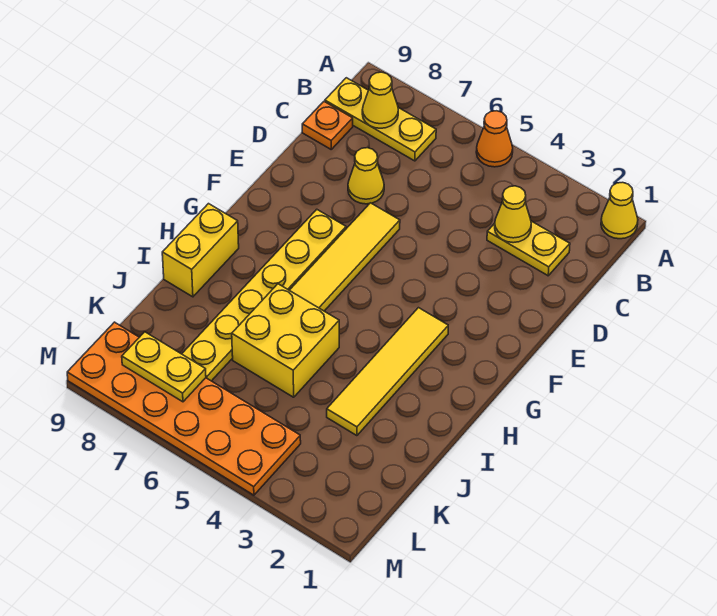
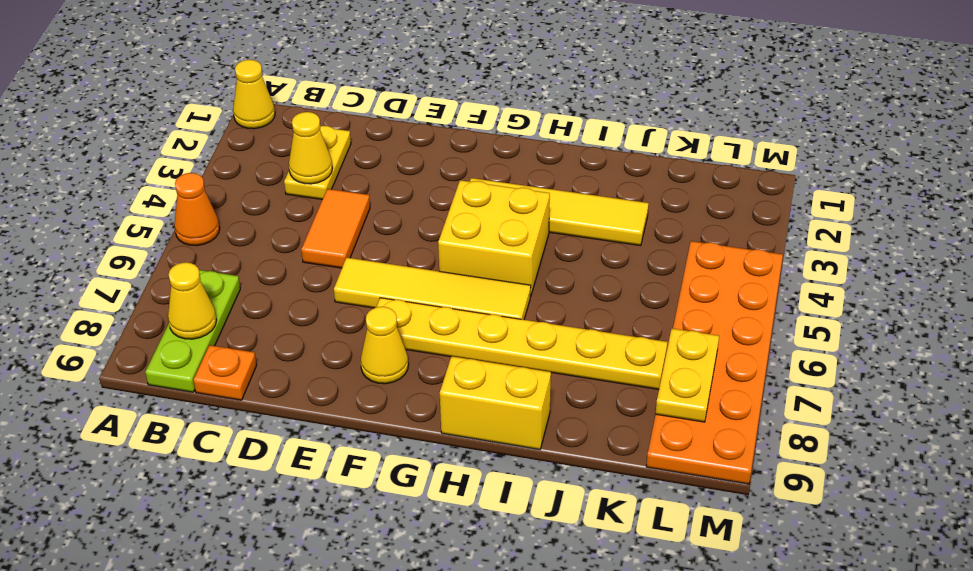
yellow plate B7:B9 level 1 -> lime plate B7:B9 level 1
none -> orange tile D4:D5 level 1
yellow cone D7 level 1 -> yellow cone F8 level 1
yellow brick I5:J6 level 1 -> yellow brick G4:H5 level 1

